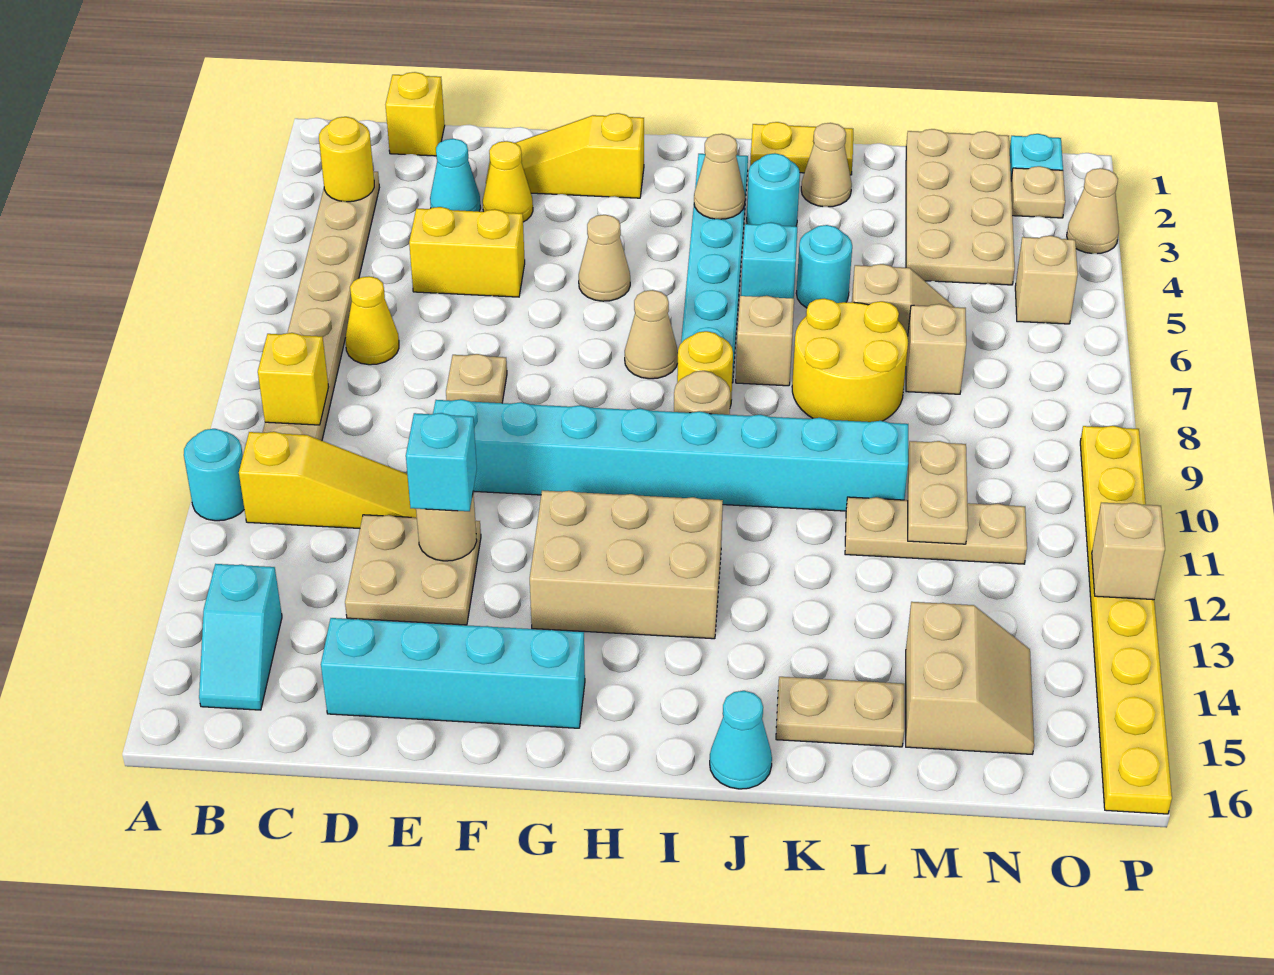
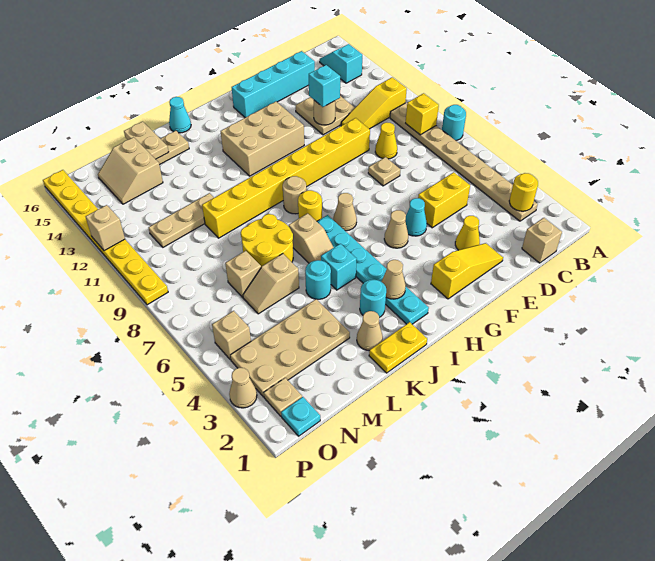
cyan round brick A11 level 1 -> cyan round brick A8 level 1
yellow brick C1 level 1 -> tan brick C1 level 1
yellow cone C7 level 1 -> yellow cone D9 level 1
cyan cone D3 level 1 -> cyan cone F5 level 1
cyan brick E10:L10 level 1 -> yellow brick E10:L10 level 1
tan plate M1:N4 level 1 -> tan plate L3:O4 level 1
tan plate M10:M11 level 2 -> tan plate L15:L16 level 2

